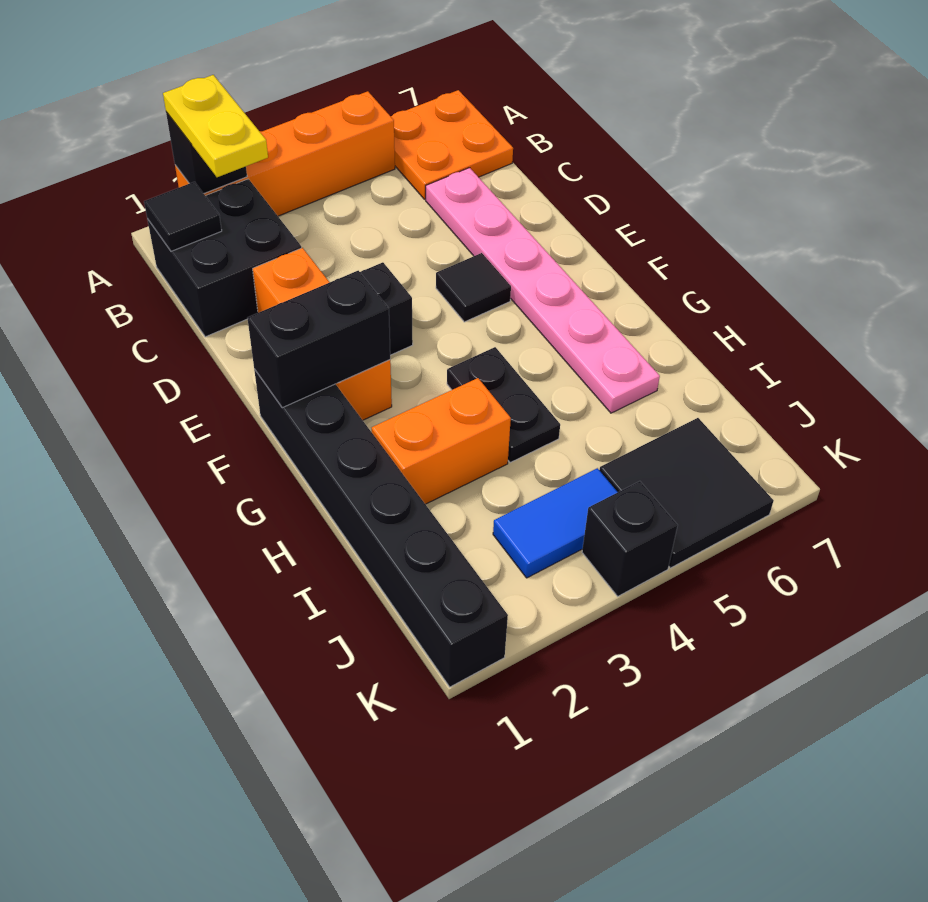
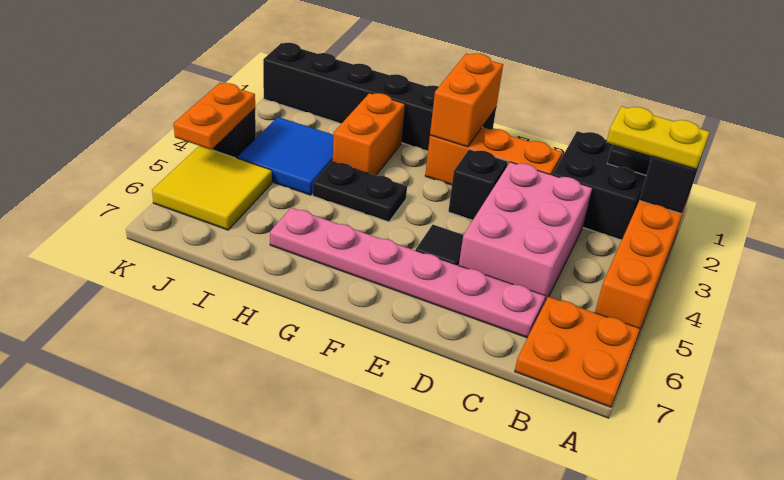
none -> pink brick C3:D5 level 1
black brick F1:F2 level 2 -> orange brick F1:F2 level 2
blue tile J3:J4 level 1 -> blue tile I3:J4 level 1
black tile J5:K6 level 1 -> yellow tile J5:K6 level 1
none -> orange plate K4:K5 level 2

